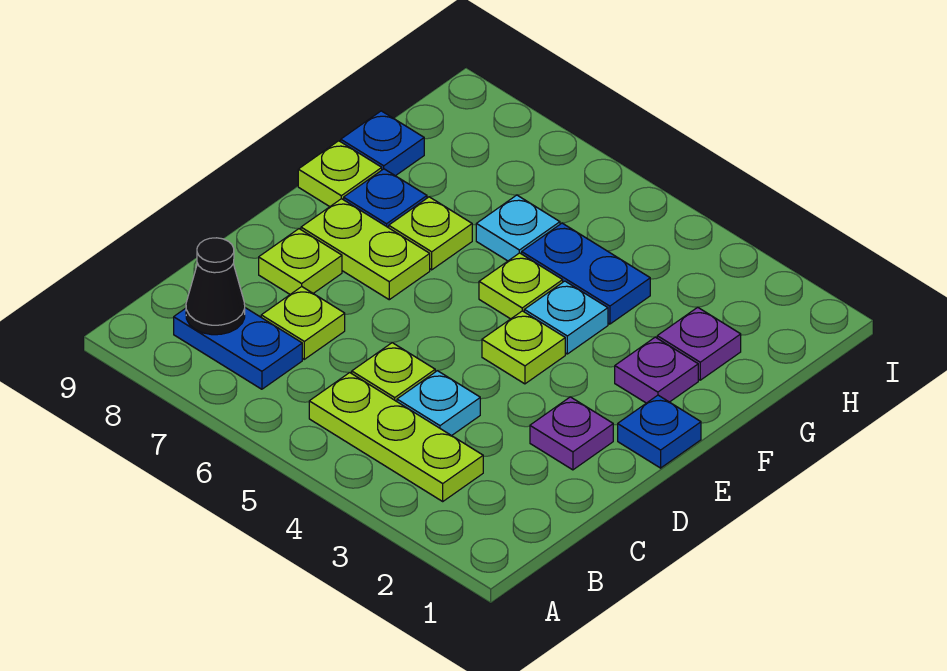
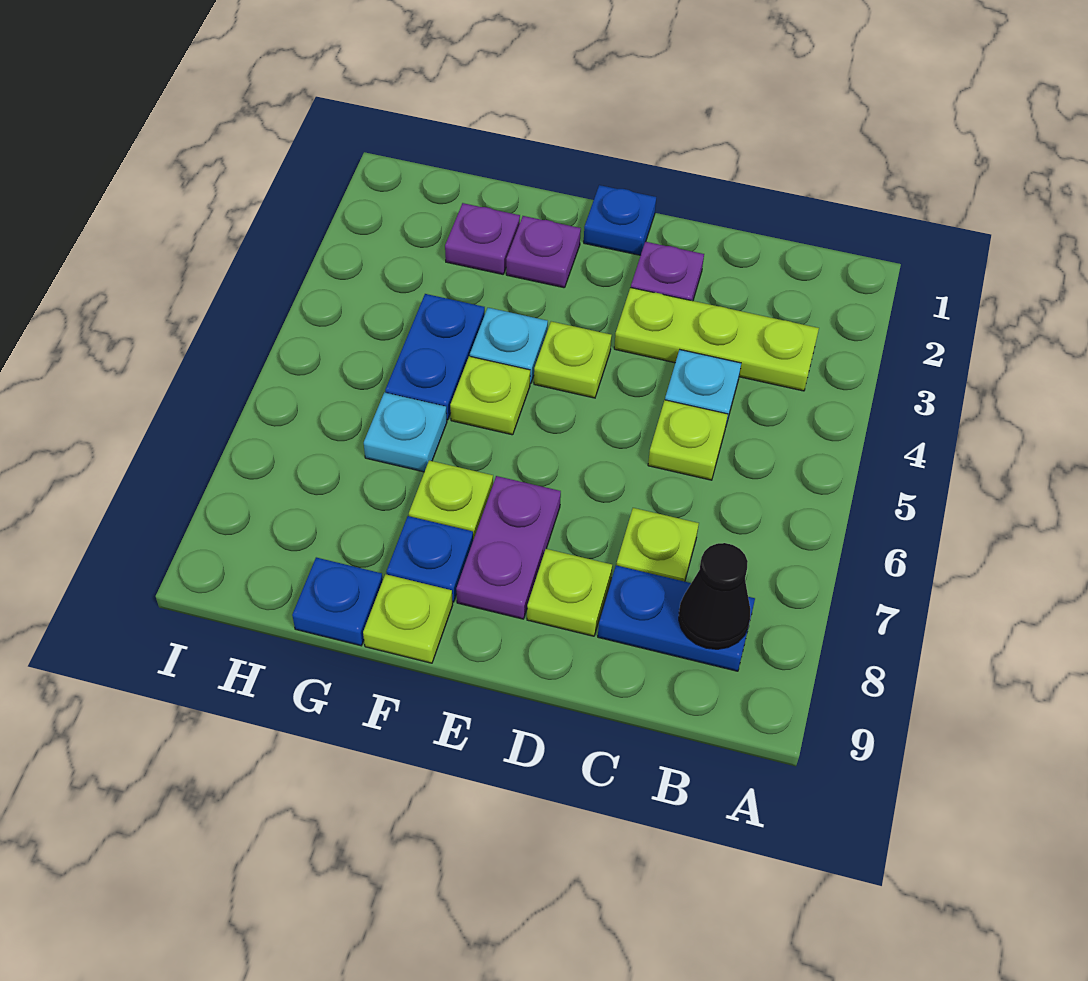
lime plate B3:B5 level 1 -> lime plate B3:D3 level 1
blue plate B7:B8 level 1 -> blue plate B8:C8 level 1
lime plate E7:E8 level 1 -> purple plate E7:E8 level 1

